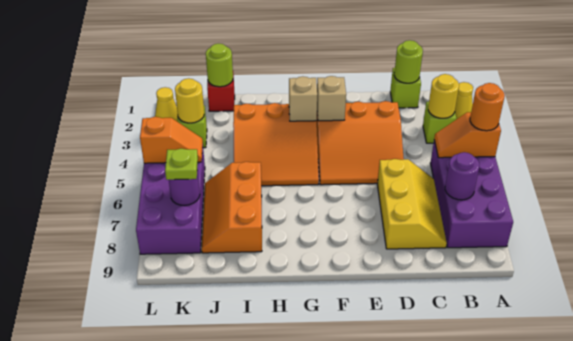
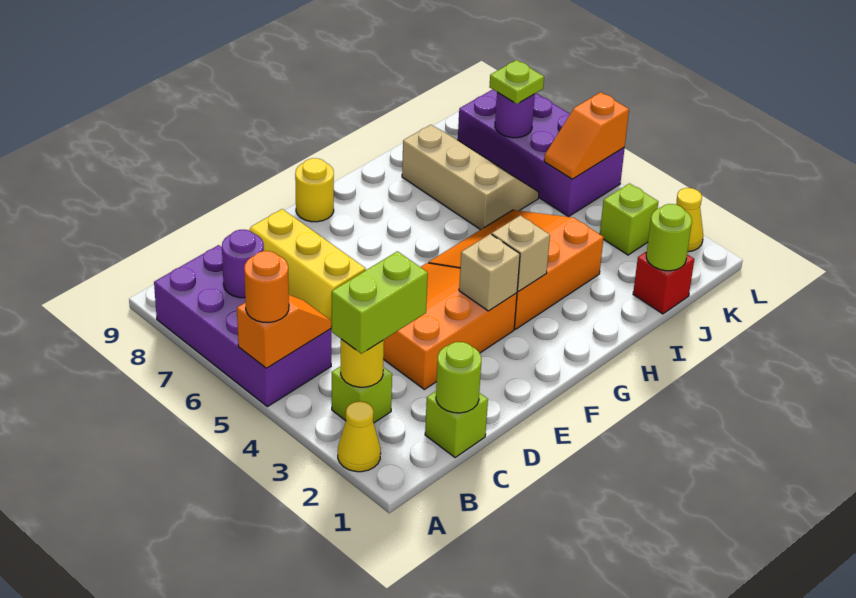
none -> lime brick B3:C3 level 3
orange slope I6:J8 level 1 top I -> tan slope I6:J8 level 1 top I
yellow round brick K3 level 2 -> yellow round brick F9 level 1

